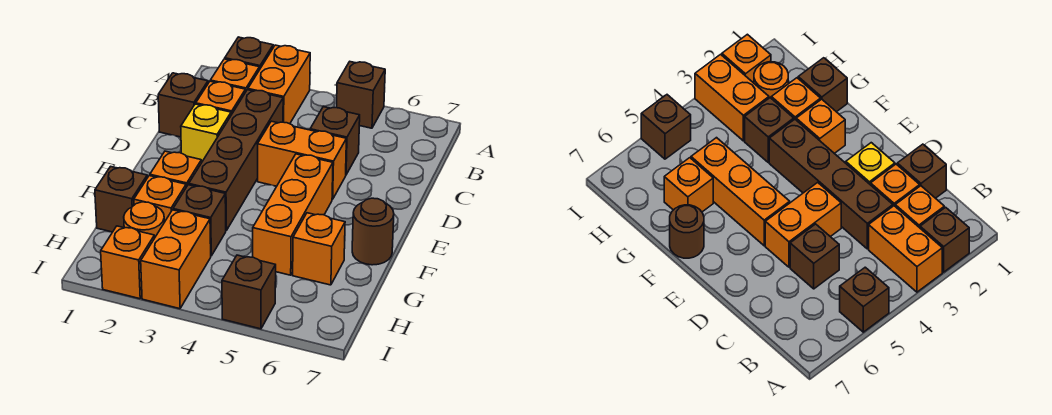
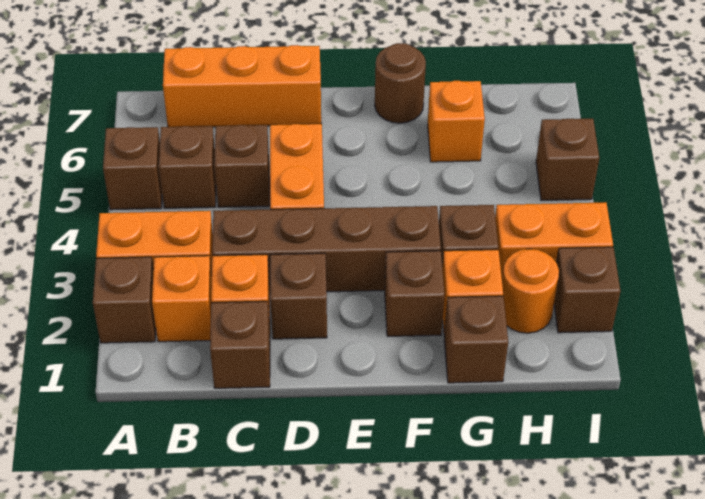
none -> brown brick B5 level 1
yellow brick D2 level 1 -> brown brick D2 level 1
orange brick E5:G5 level 1 -> orange brick B7:D7 level 1
orange brick F2 level 1 -> brown brick F2 level 1
orange brick I2 level 1 -> brown brick I2 level 1

